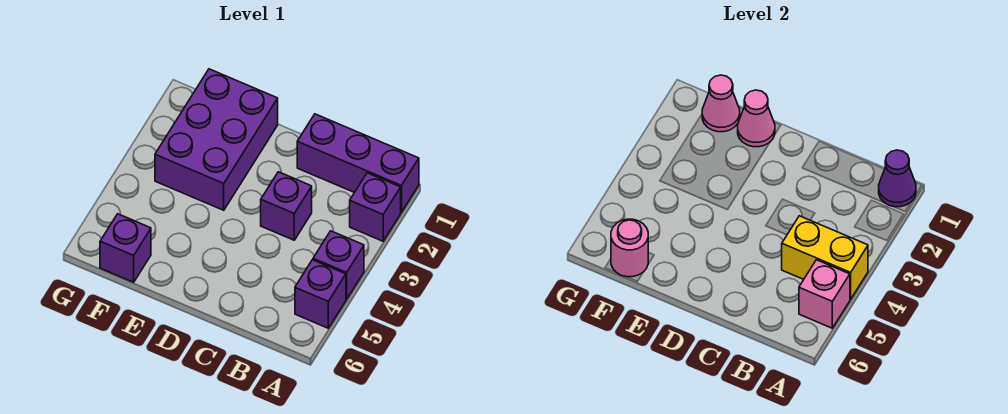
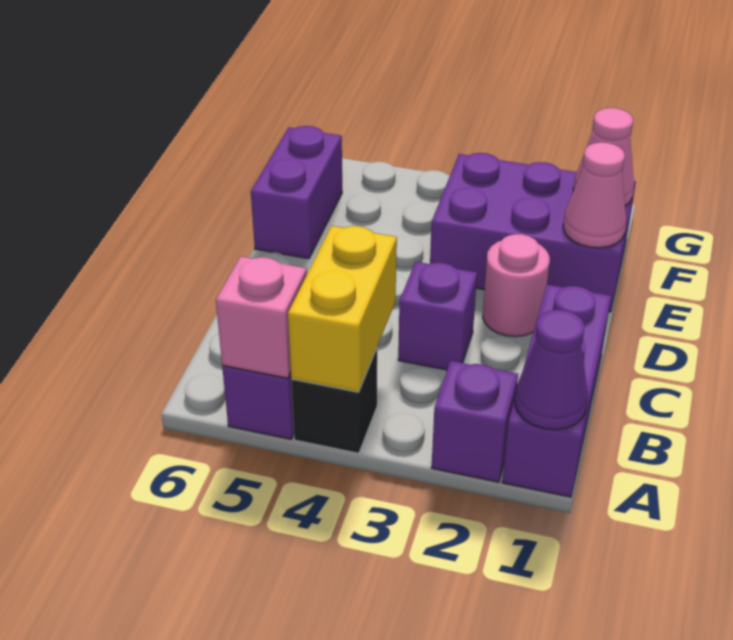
purple brick A4 level 1 -> black brick A4 level 1
purple brick F6 level 1 -> purple brick E6:F6 level 1
pink round brick F6 level 2 -> pink round brick D2 level 1

